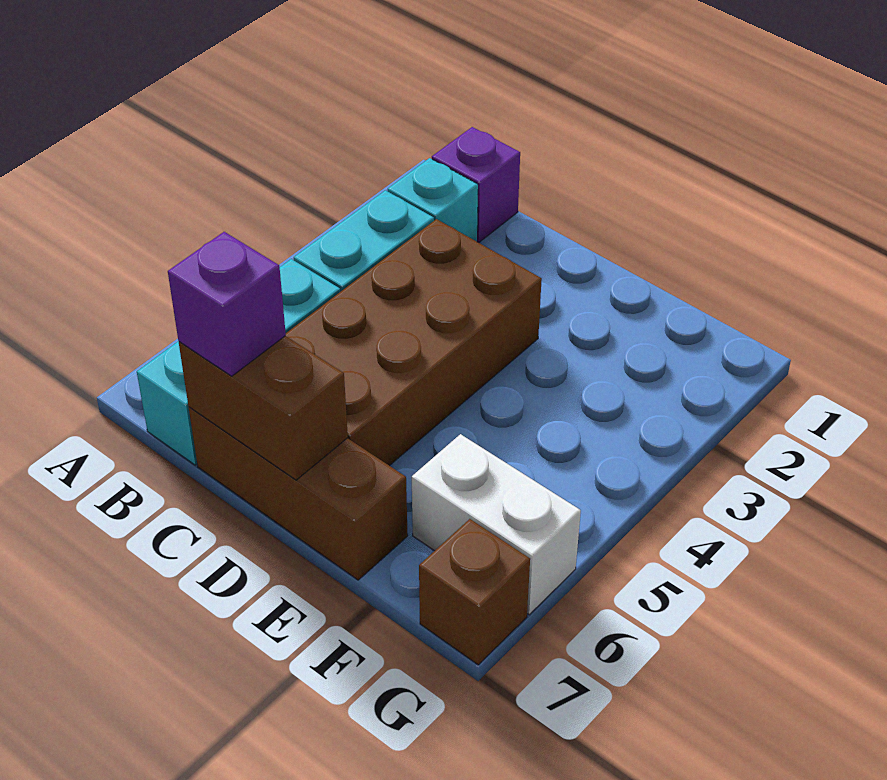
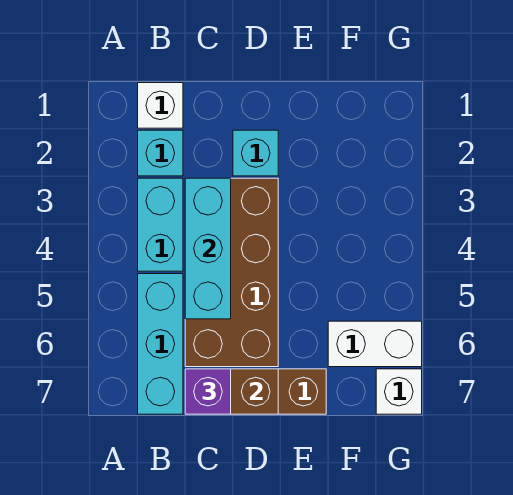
purple brick B1 level 1 -> white brick B1 level 1
none -> cyan brick C3:C5 level 2
none -> cyan brick D2 level 1
brown brick G7 level 1 -> white brick G7 level 1

